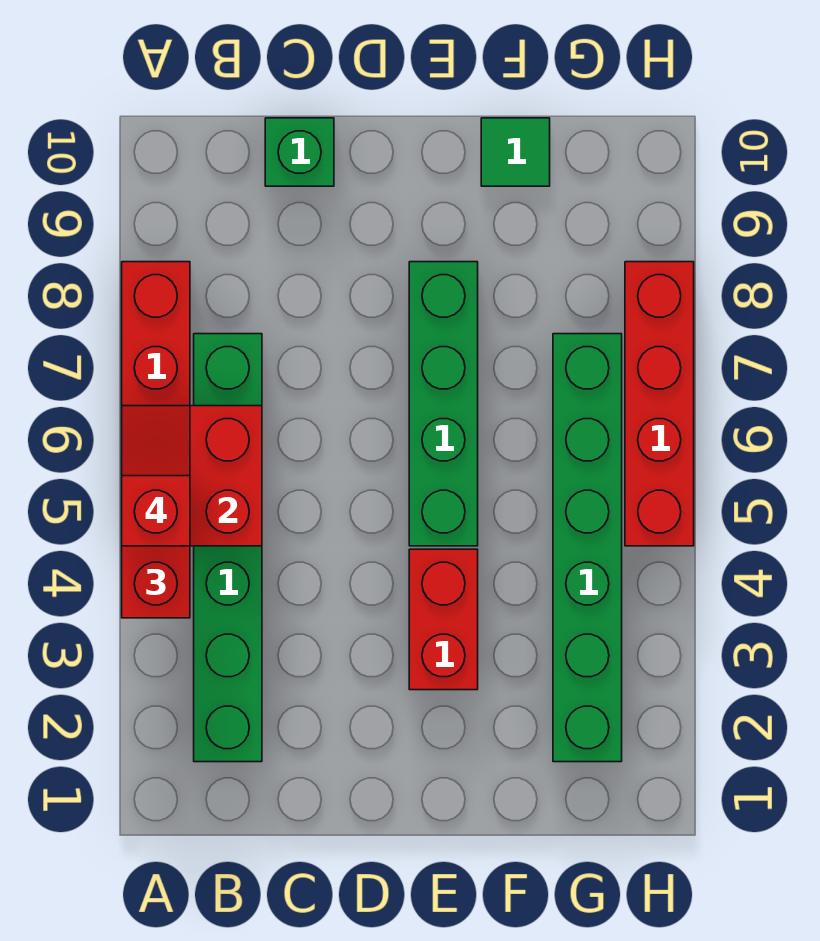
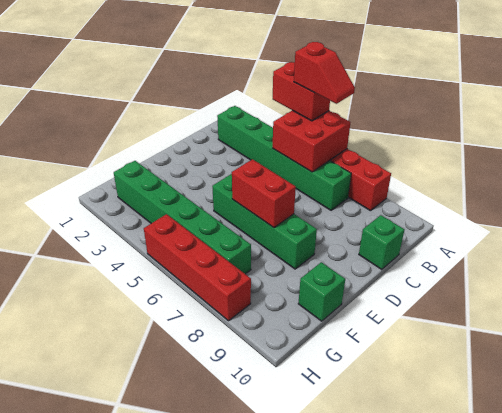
red brick E3:E4 level 1 -> red brick E6:E7 level 2
green tile F10 level 1 -> green brick F10 level 1

